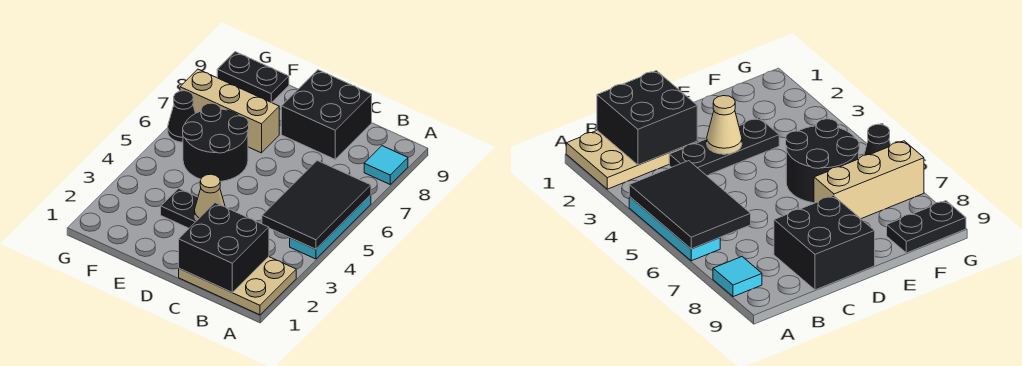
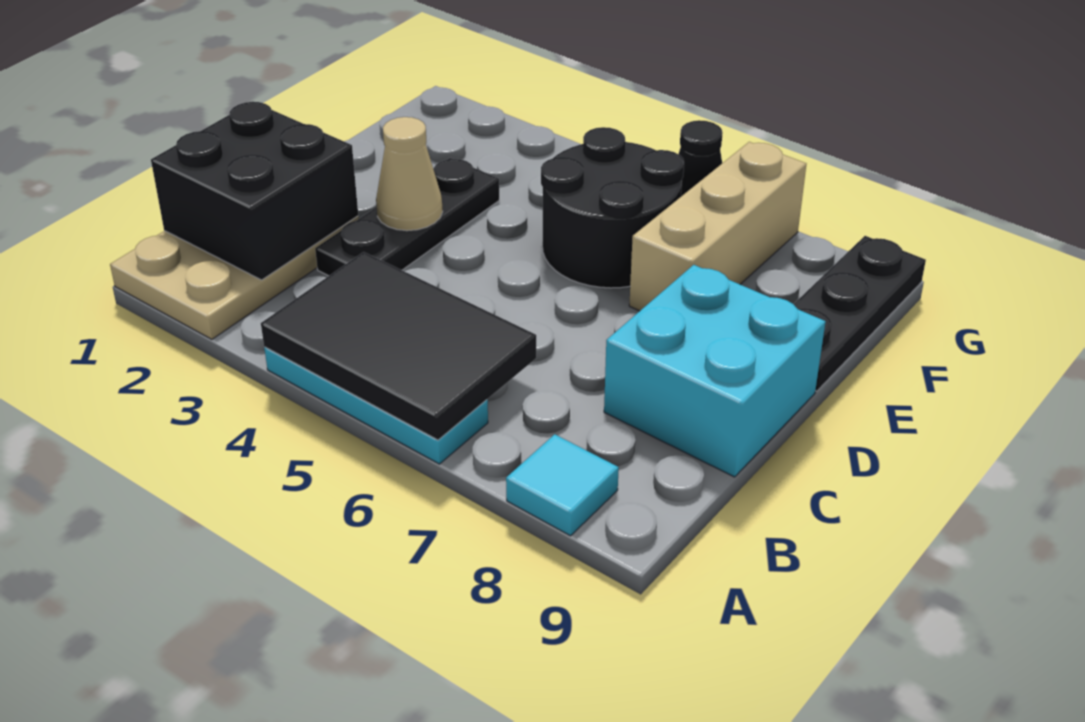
black brick C8:D9 level 1 -> cyan brick C8:D9 level 1
black plate F9:G9 level 1 -> black plate E9:G9 level 1

